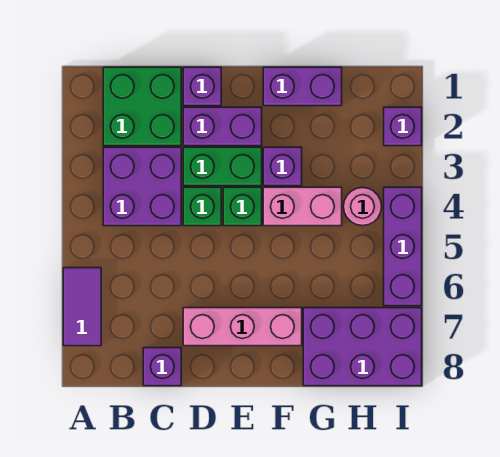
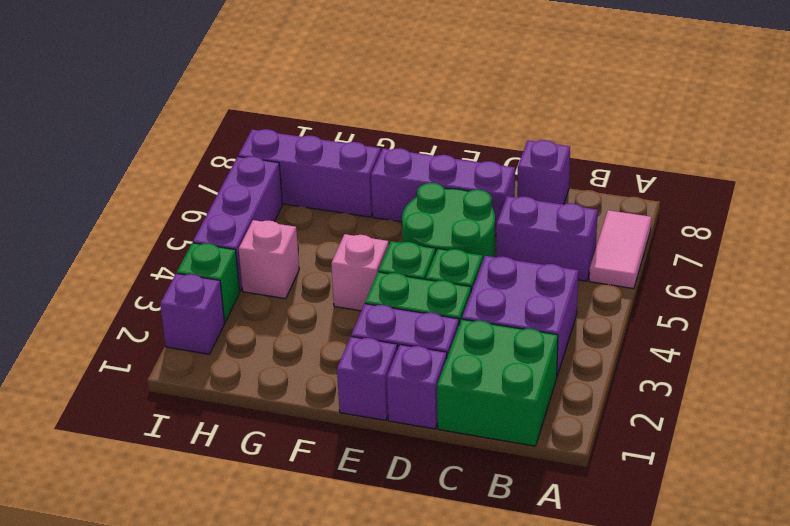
purple tile A6:A7 level 1 -> pink tile A6:A7 level 1
none -> green round brick D5:E6 level 1
pink brick D7:F7 level 1 -> purple brick D7:F7 level 1
purple brick F1:G1 level 1 -> purple brick B6:C6 level 1
purple brick F3 level 1 -> purple brick E1 level 1
pink brick F4:G4 level 1 -> pink brick F4 level 1
purple brick G7:I8 level 1 -> purple brick G7:I7 level 1
pink round brick H4 level 1 -> pink brick H4 level 1
none -> green brick I3 level 1

